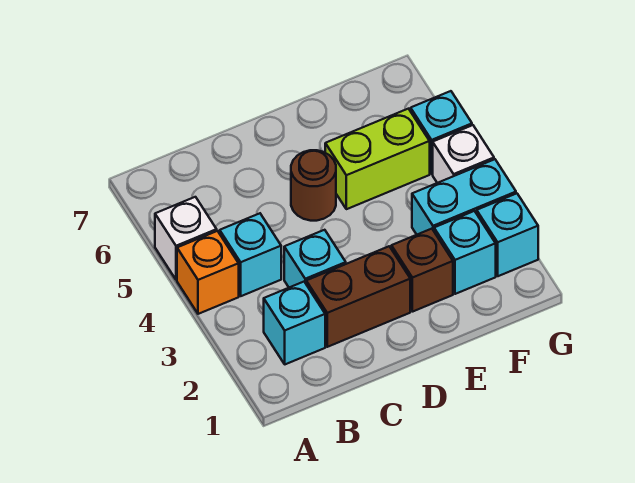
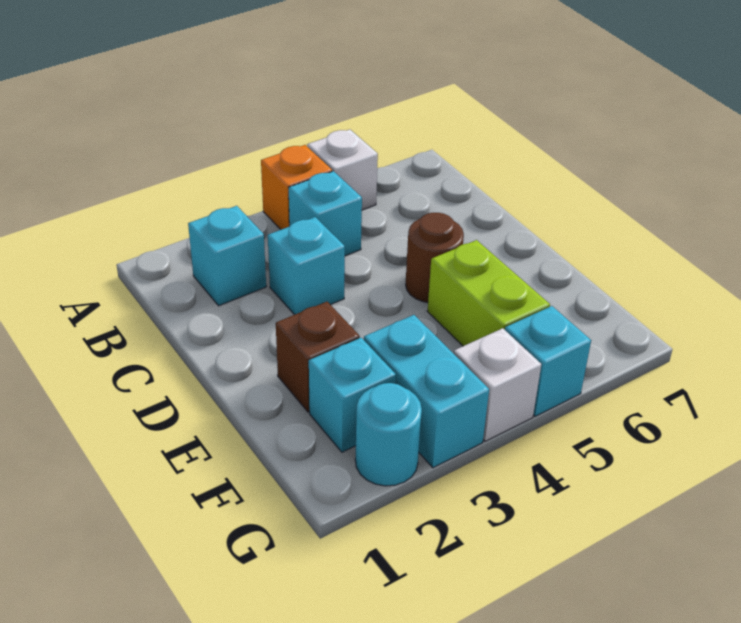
brown brick C2:D2 level 1 -> none
cyan brick G2 level 1 -> cyan round brick G2 level 1

